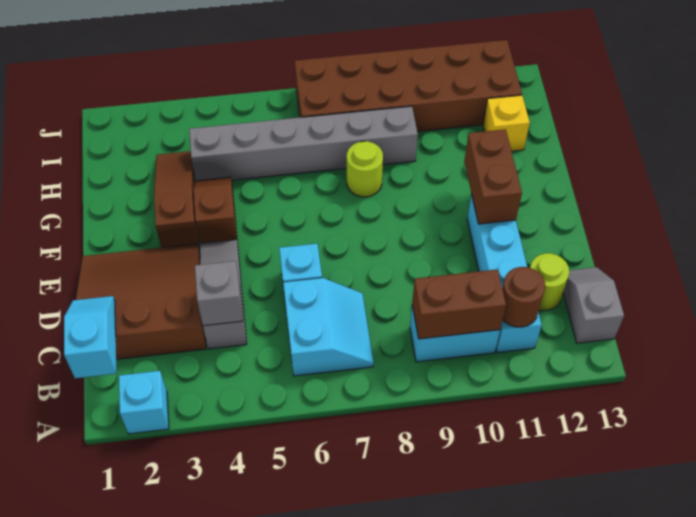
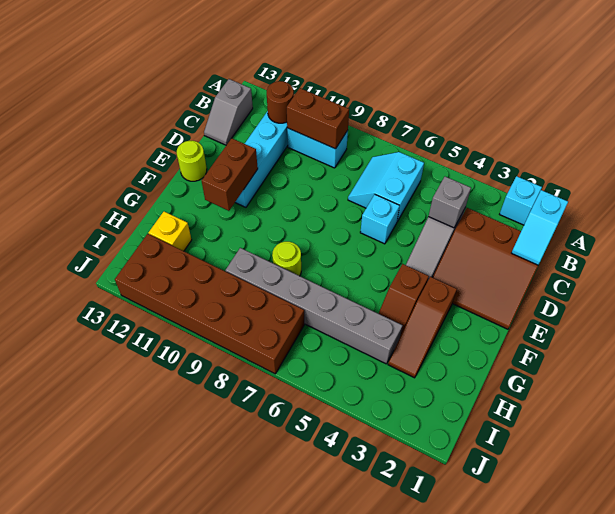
lime round brick C12 level 1 -> lime round brick E13 level 1

